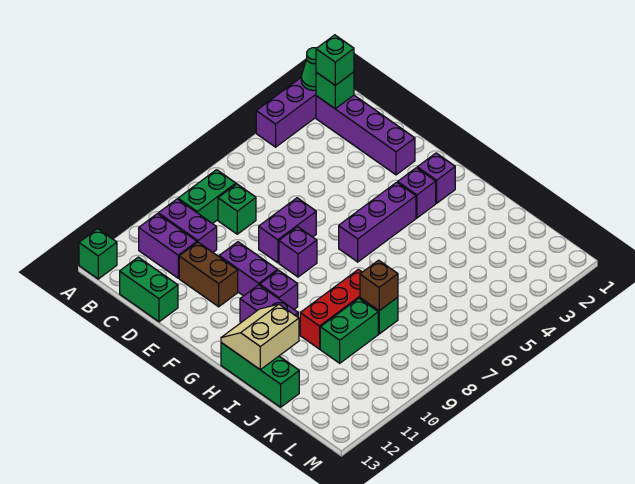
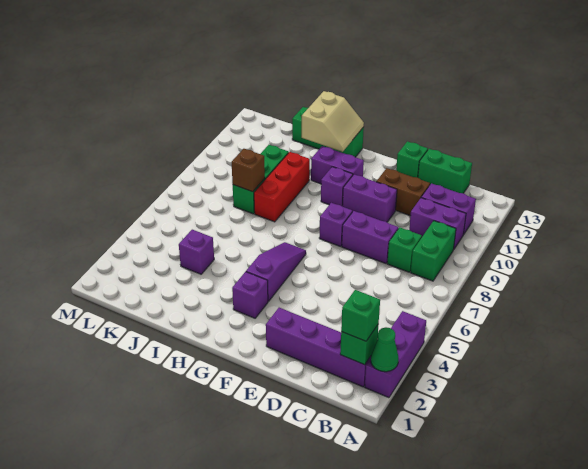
green brick A13 level 1 -> green brick E13 level 1
purple brick E7:E8 level 1 -> purple brick D8:E8 level 1
purple brick G2 level 1 -> purple brick J4 level 1
purple brick G4:G6 level 1 -> purple slope G4:G6 level 1 top 4

